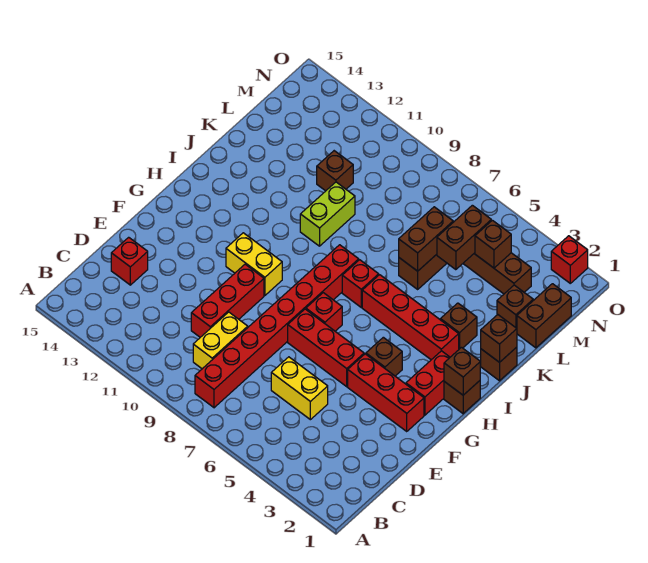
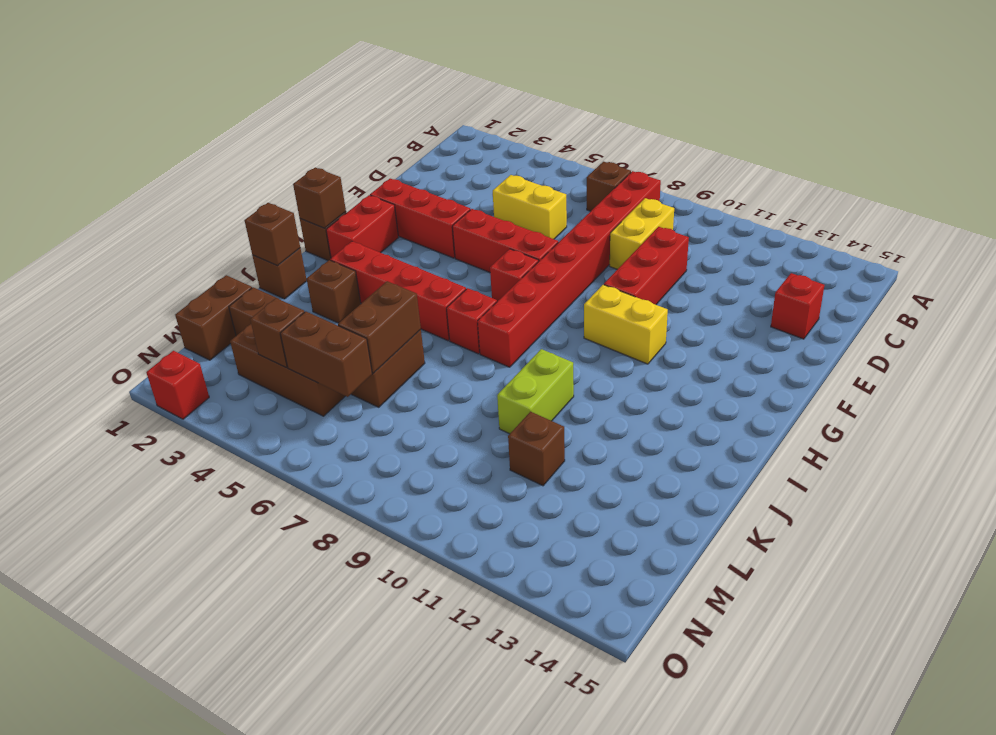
brown brick G4 level 1 -> brown brick B7 level 1
brown brick L5:M5 level 2 -> brown brick M5:M6 level 2

